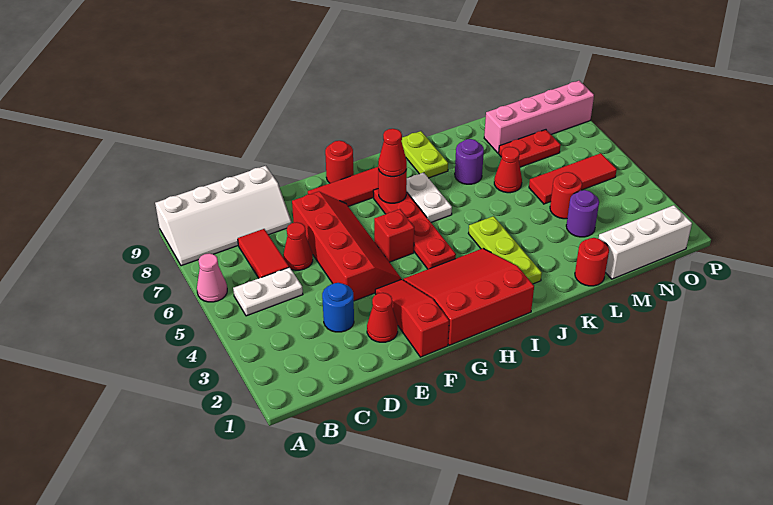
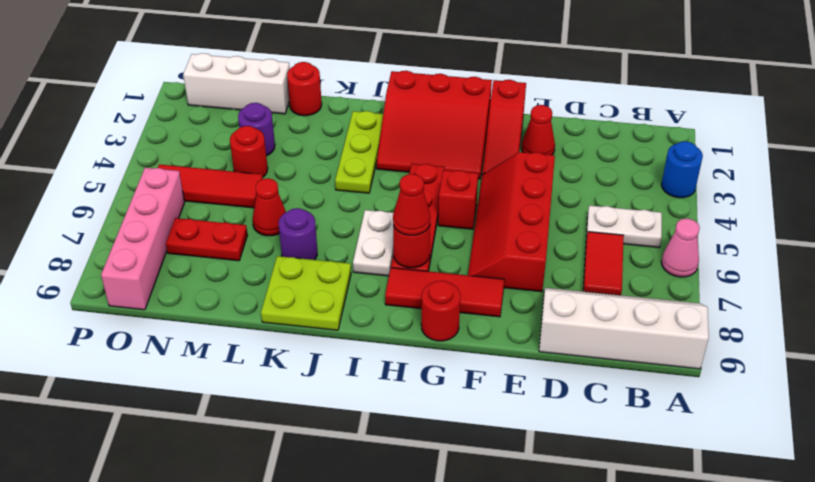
blue round brick D3 level 1 -> blue round brick A3 level 1
red cone D6 level 1 -> none
lime plate J8:J9 level 1 -> lime plate J8:K9 level 1
pink brick M8:P8 level 1 -> pink brick O6:O9 level 1

